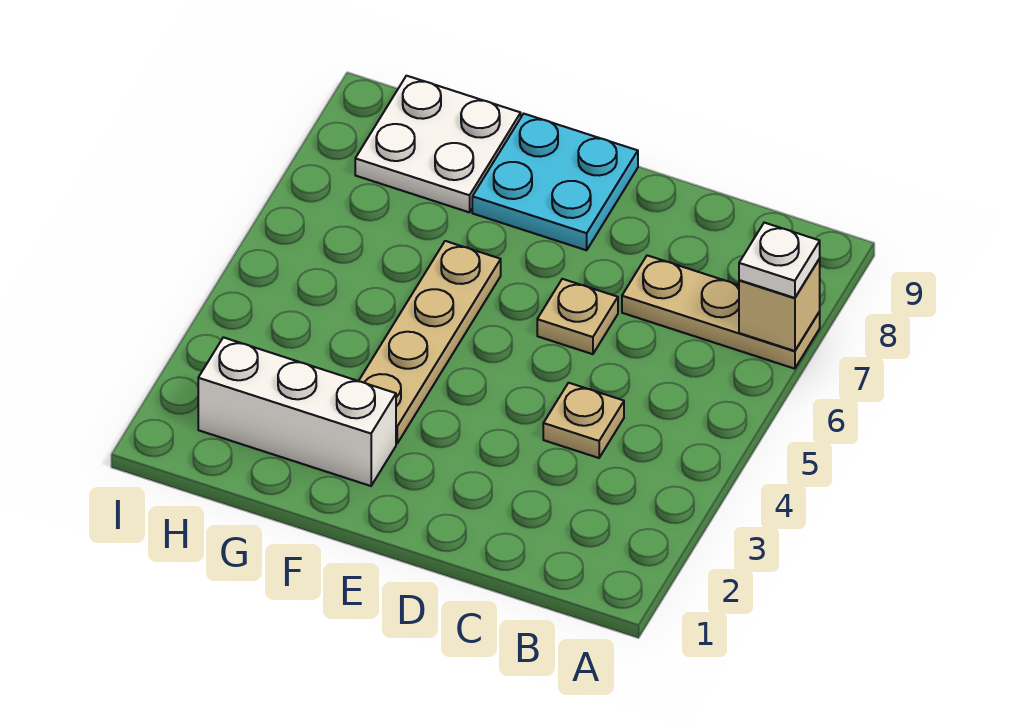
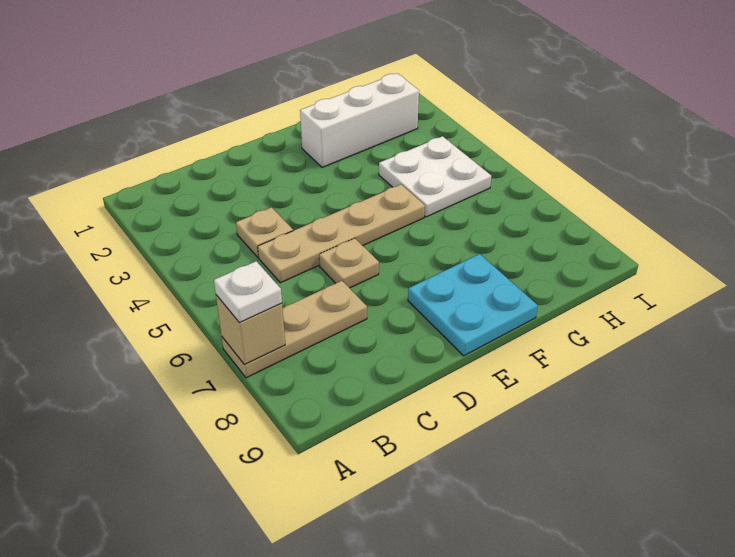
tan plate F3:F6 level 1 -> tan plate C5:F5 level 1
white plate G8:H9 level 1 -> white plate G4:H5 level 1

